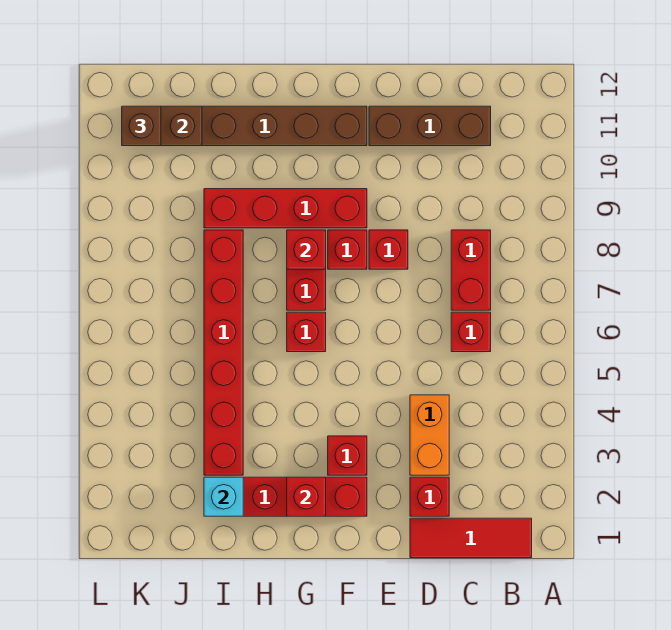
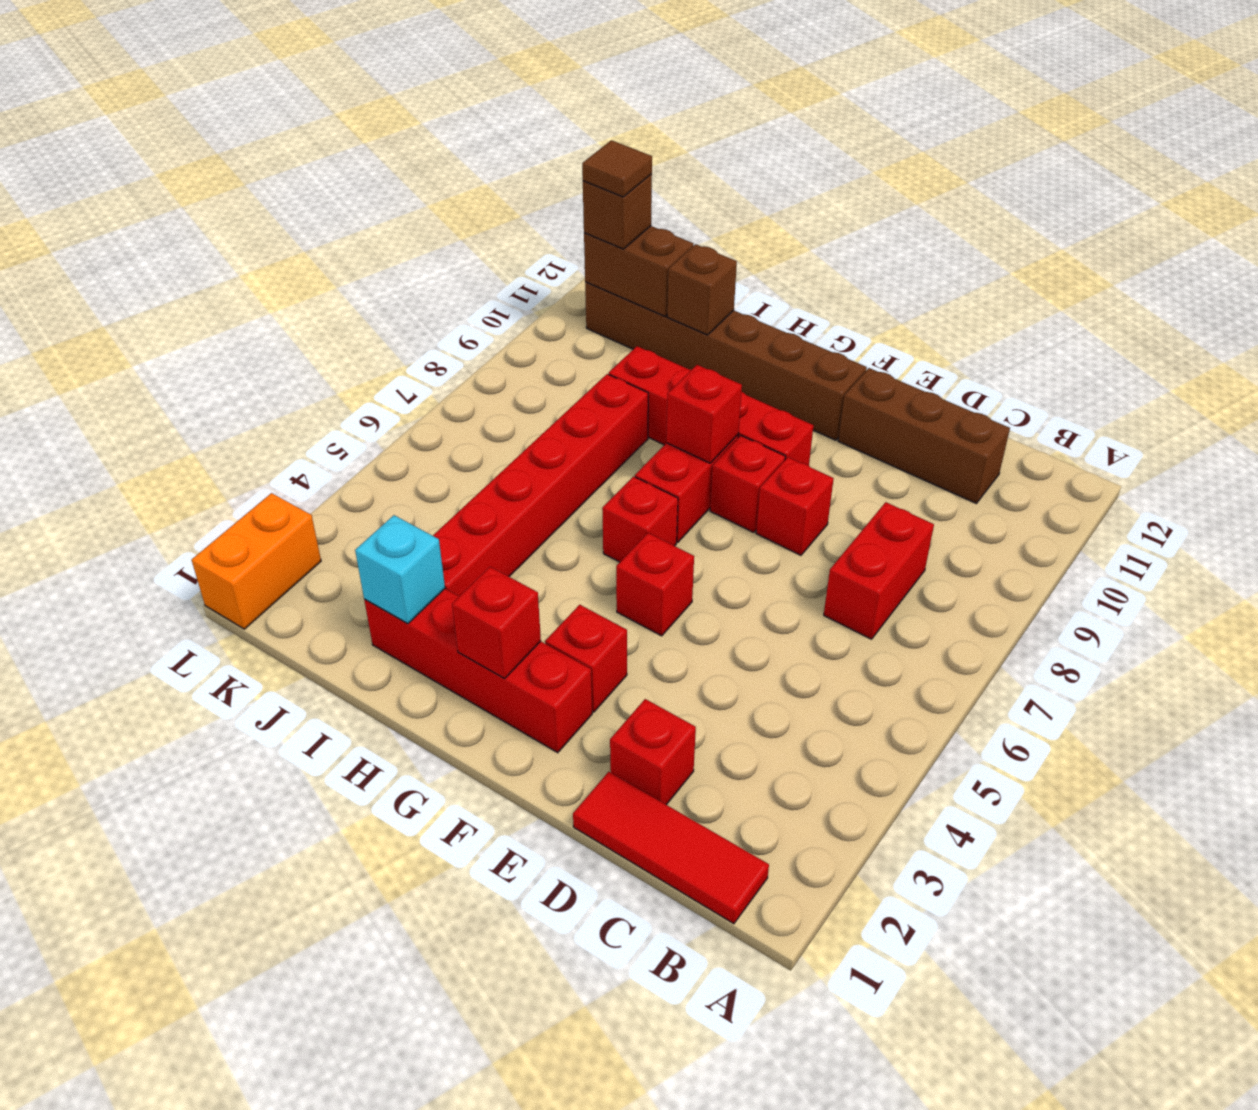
red brick C6 level 1 -> red brick F5 level 1
orange brick D3:D4 level 1 -> orange brick L1:L2 level 1
none -> brown brick I11 level 2
none -> brown tile K11 level 4

